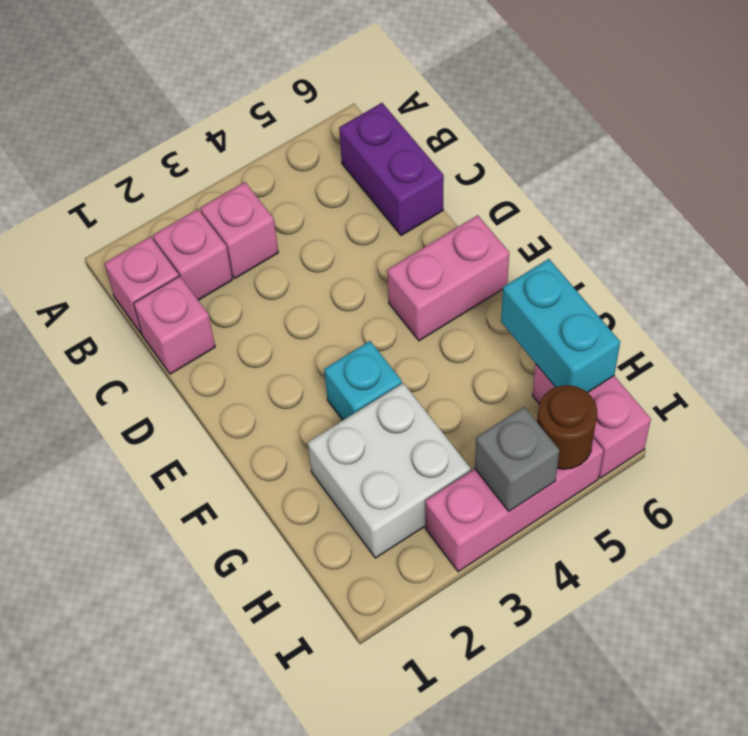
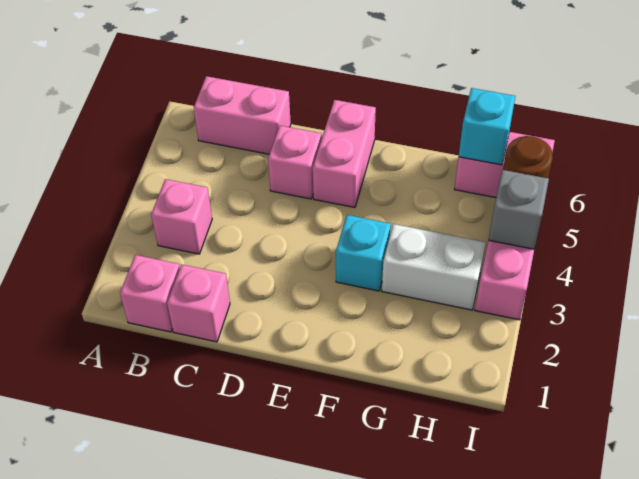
pink brick B2 level 1 -> pink brick D5 level 1
purple brick B6:C6 level 1 -> pink brick B6:C6 level 1
white brick G2:H3 level 1 -> white brick G3:H3 level 1
cyan brick G6:H6 level 2 -> cyan brick H6 level 2

